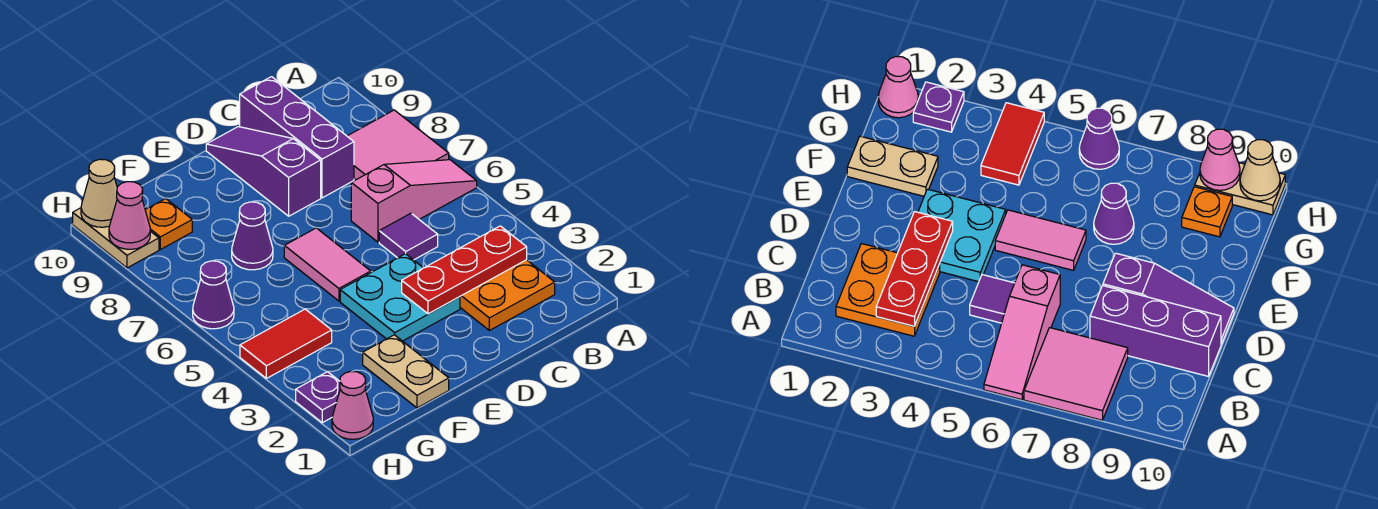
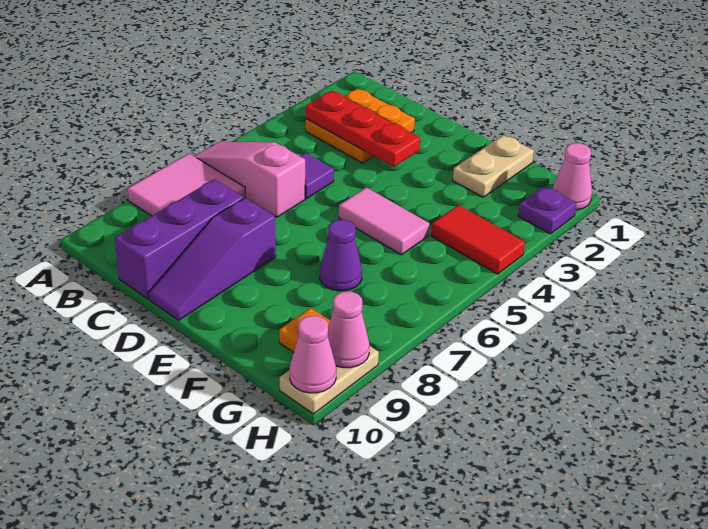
cyan plate D3:E4 level 1 -> none
pink tile E5:E6 level 1 -> pink tile E5:F5 level 1
purple cone H6 level 1 -> none
tan cone H10 level 2 -> pink cone H10 level 2

